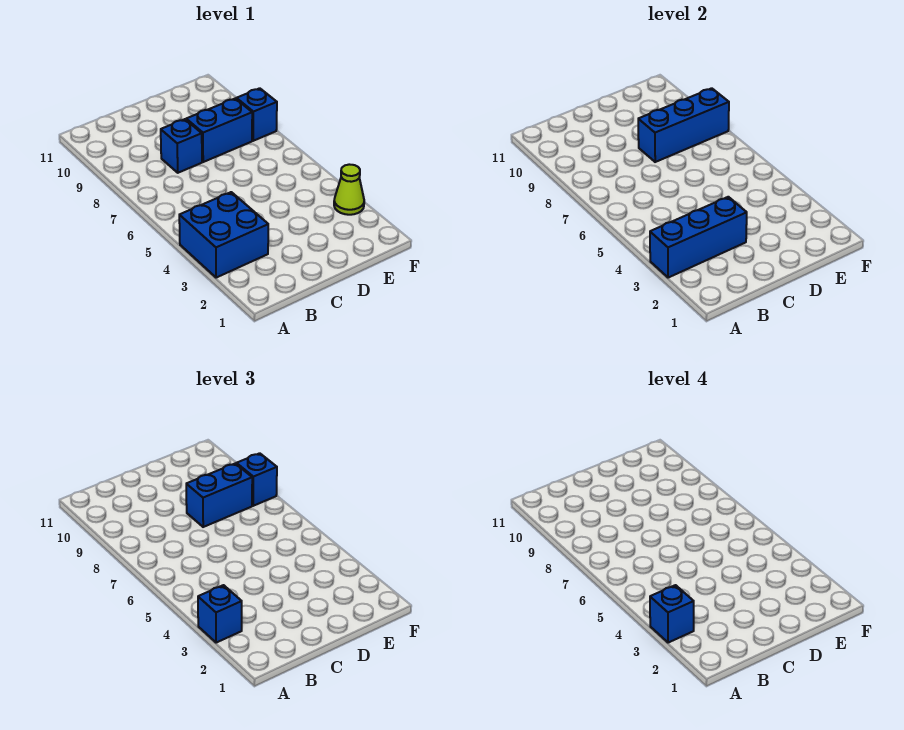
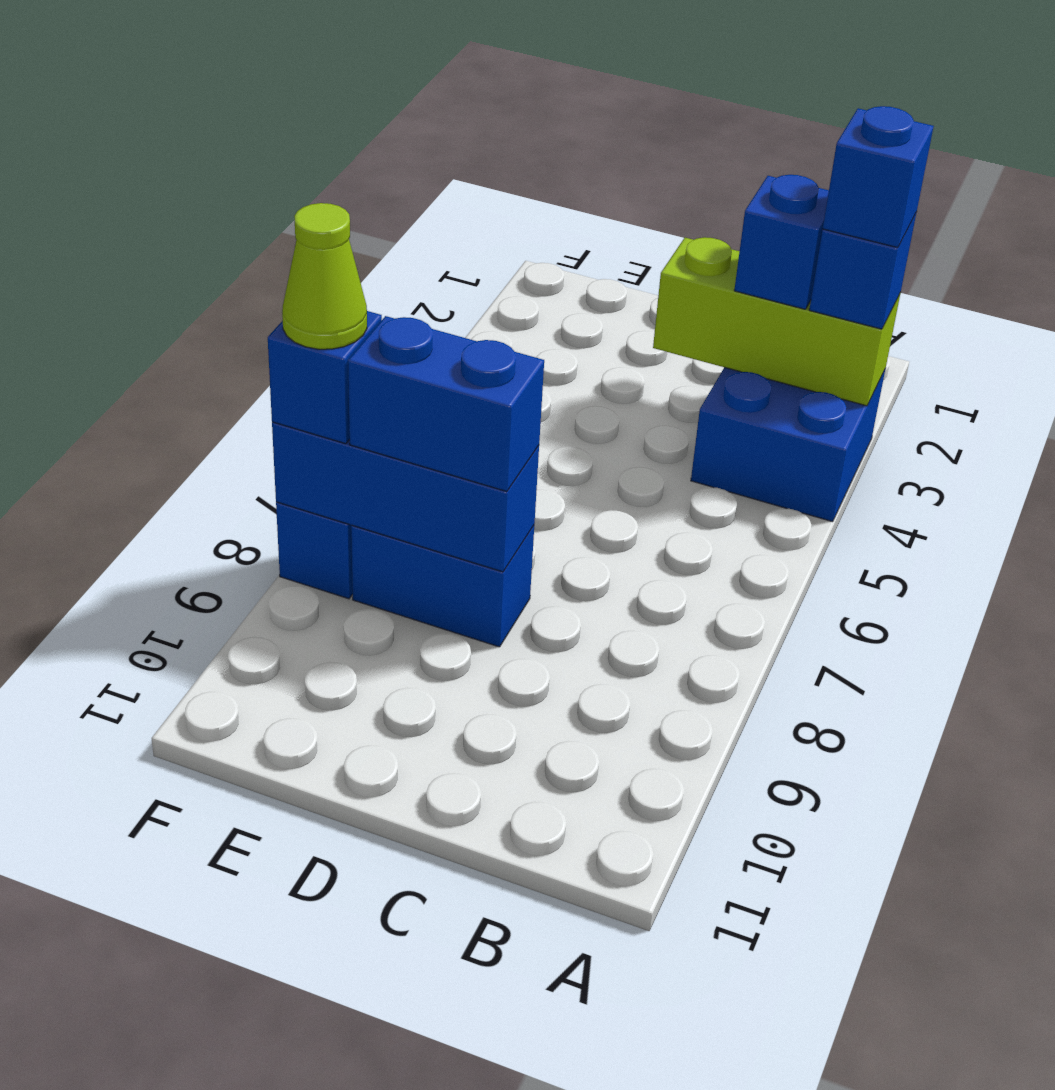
blue brick A3:C3 level 2 -> lime brick A3:C3 level 2
blue brick C8 level 1 -> blue brick B3 level 3
lime cone F3 level 1 -> lime cone F8 level 4

